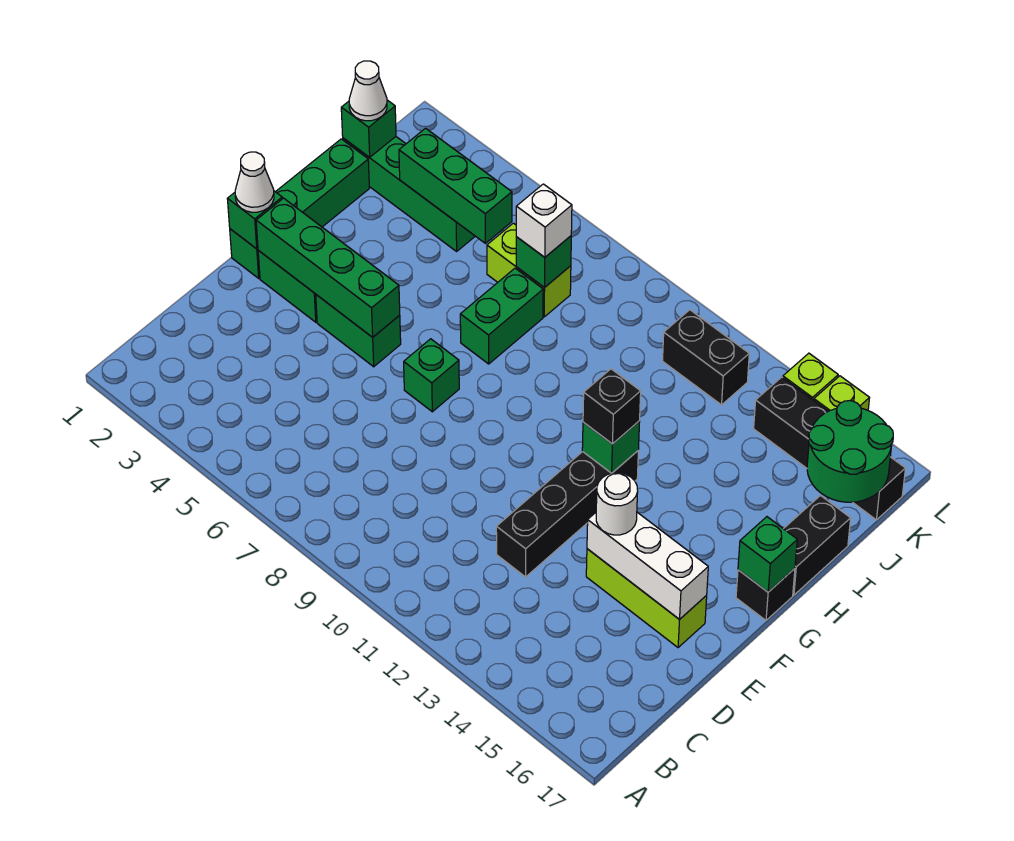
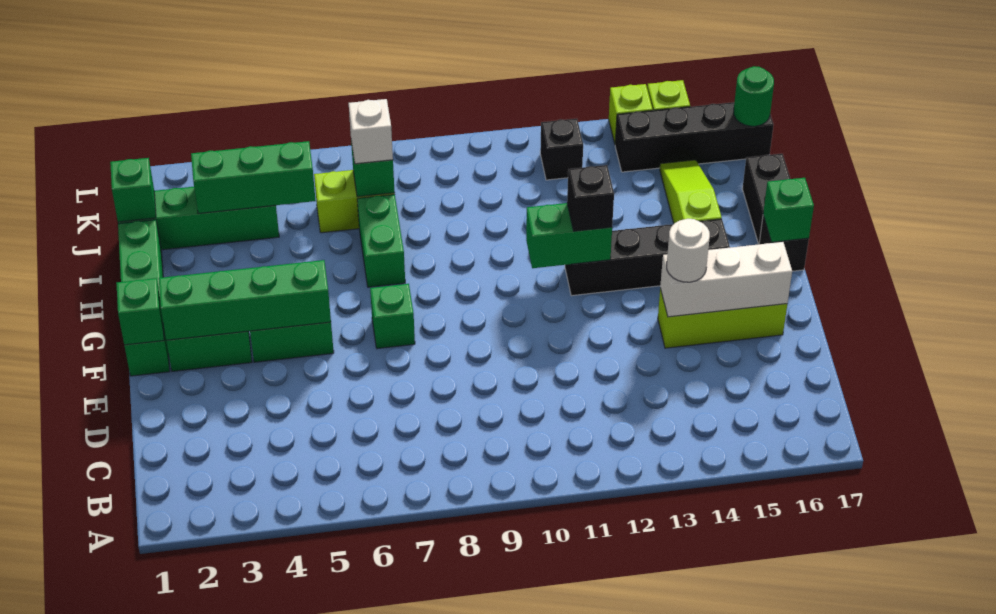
black brick D12:G12 level 1 -> black brick G12:G15 level 1
white cone F1 level 3 -> none
green brick G12 level 2 -> green brick G11:G12 level 2
none -> lime slope H15:J15 level 1 top H
white cone J1 level 3 -> none
green round brick J16:K17 level 2 -> green round brick K17 level 2
black brick K11:K12 level 1 -> black brick K12 level 1

